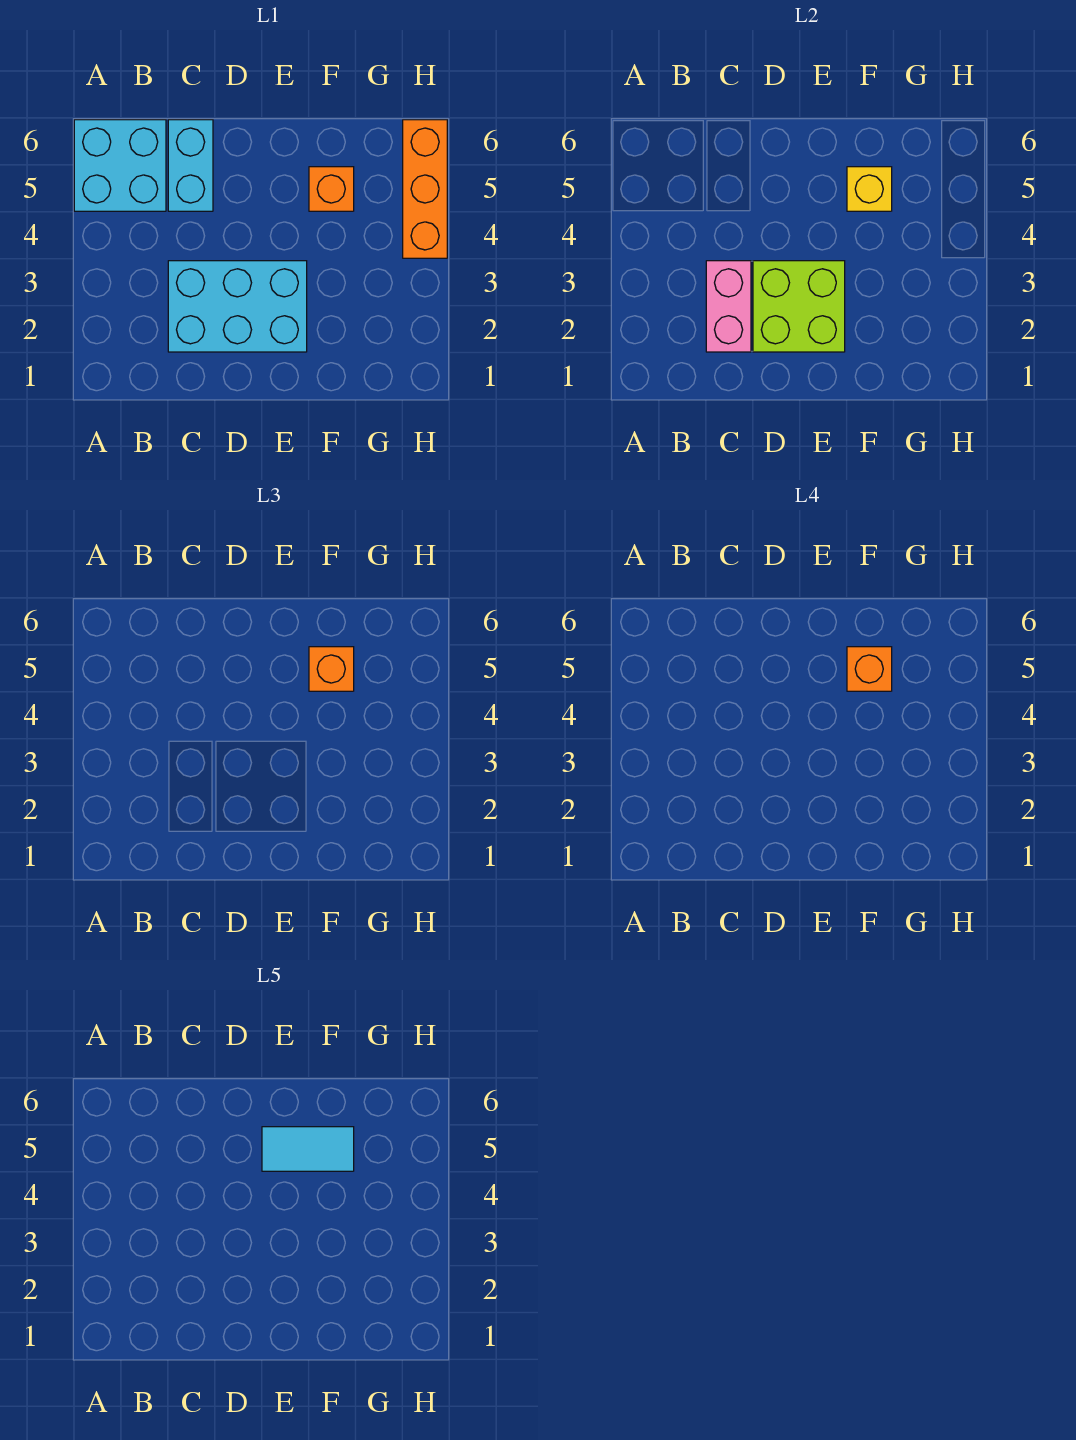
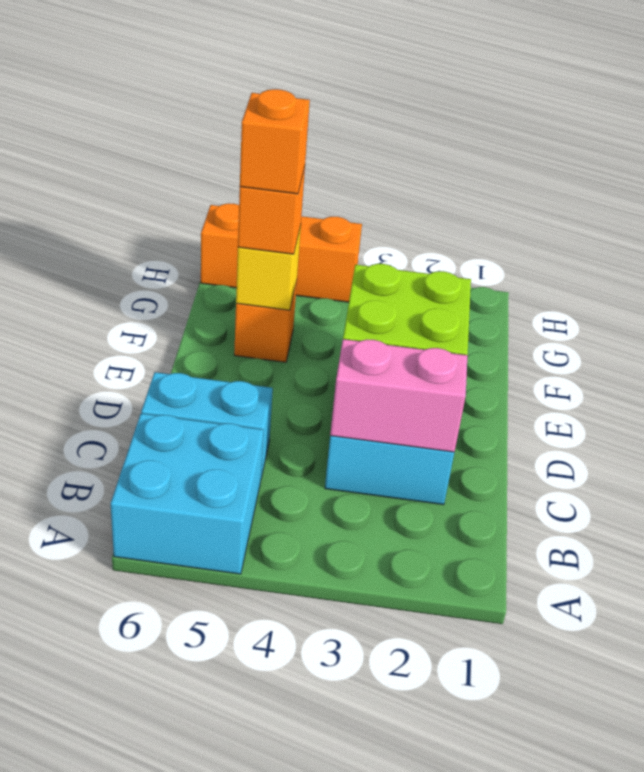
cyan tile E5:F5 level 5 -> none

